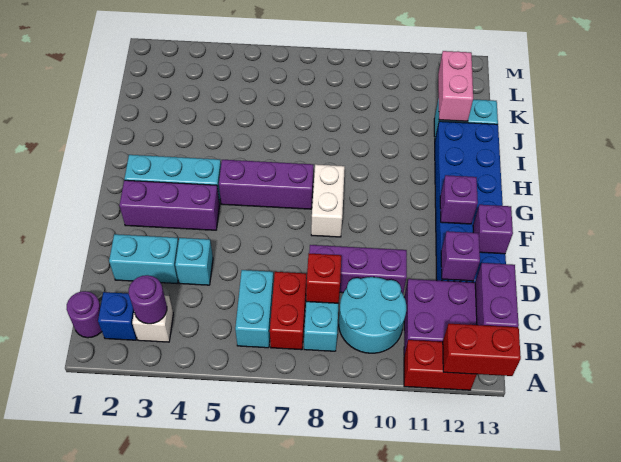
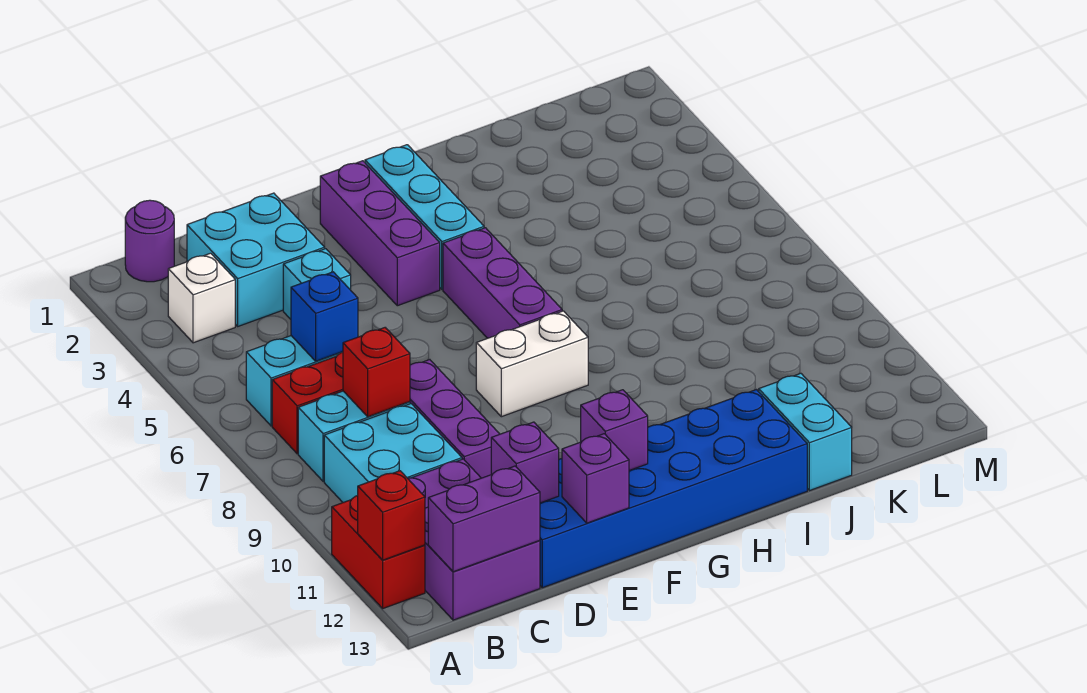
red brick A12:A13 level 2 -> red brick A12 level 2
blue brick B2 level 1 -> blue brick C6 level 2
purple round brick B3 level 2 -> none
cyan round brick B9:C10 level 1 -> cyan brick B9:C10 level 1
cyan brick D2:D3 level 1 -> cyan brick C2:D3 level 1
pink brick J12:K12 level 2 -> none

